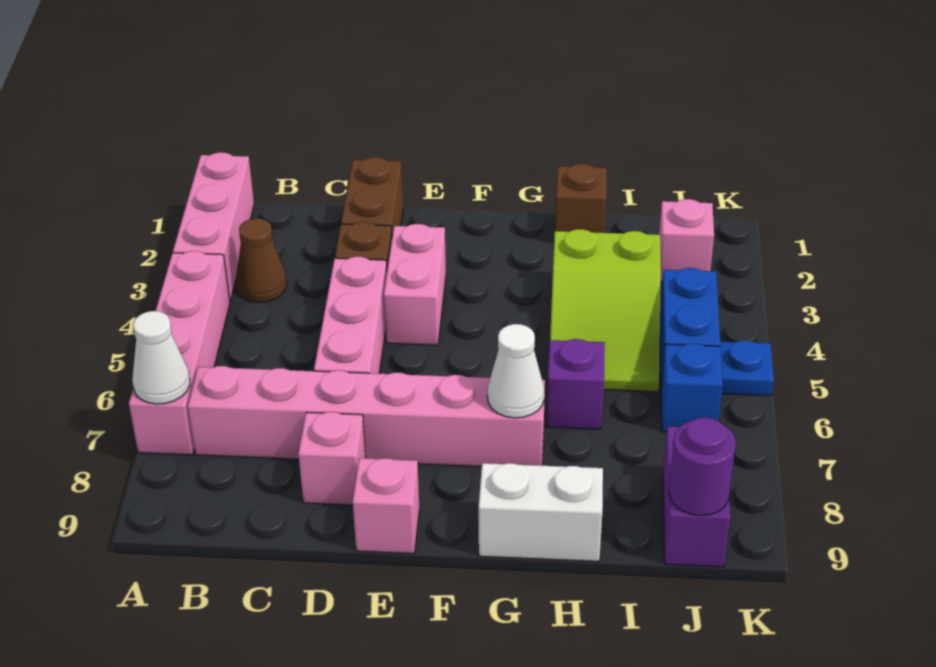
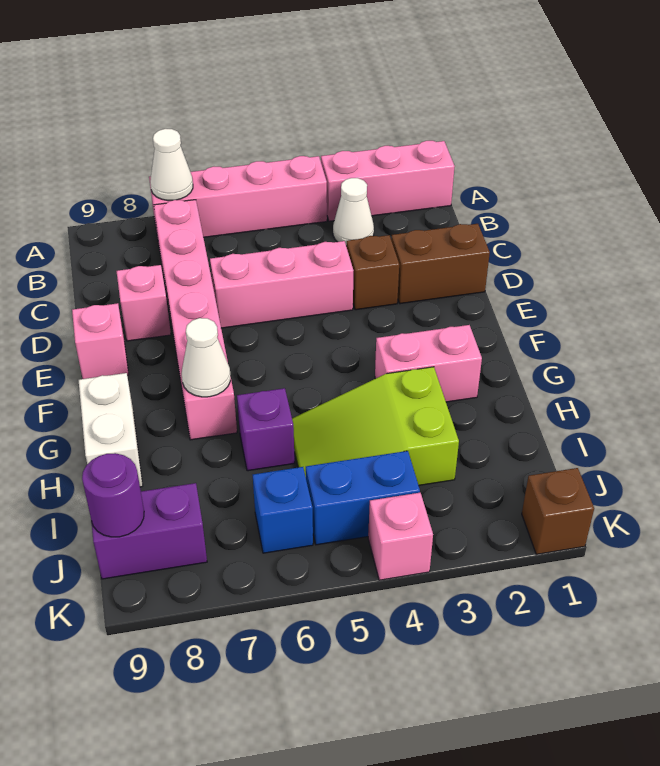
brown cone B3 level 1 -> white cone B3 level 1
pink brick E3:E4 level 1 -> pink brick G2:G3 level 1
brown brick H1 level 1 -> brown brick K1 level 1
pink brick J2 level 1 -> pink brick K4 level 1
blue plate K5 level 1 -> none

